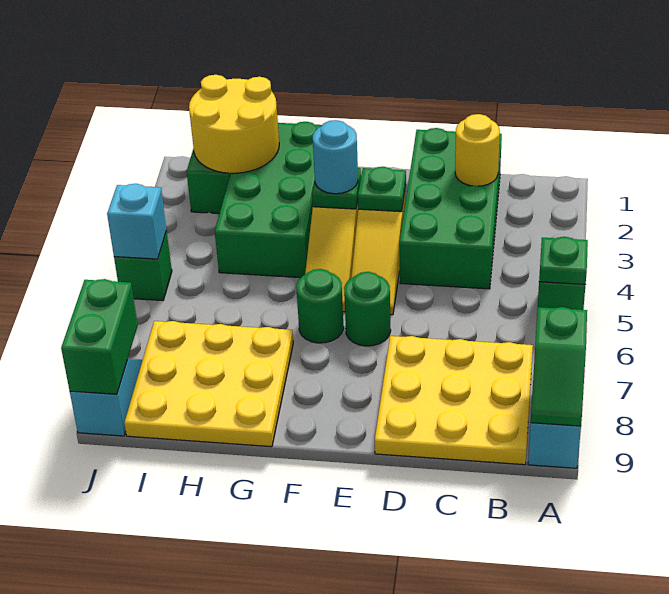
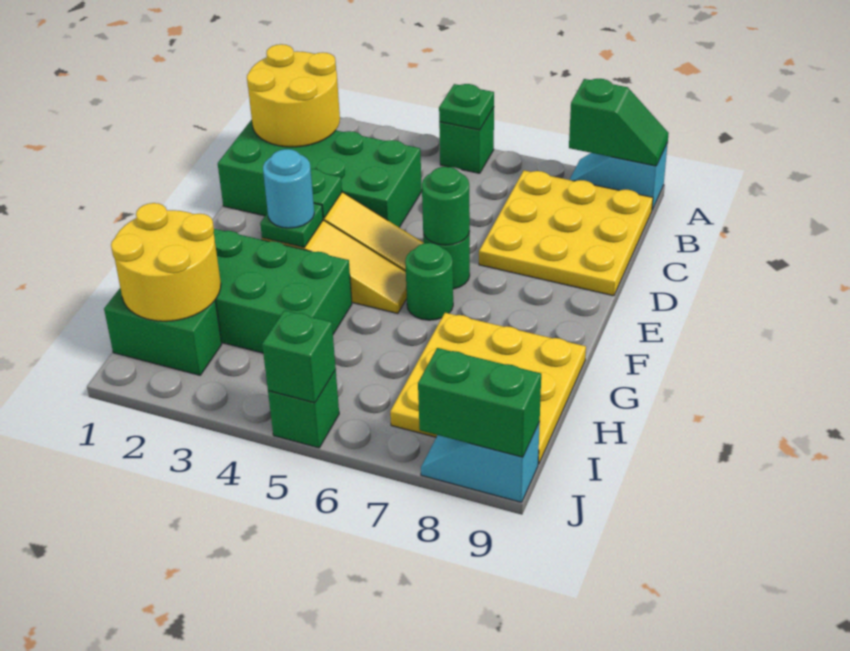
yellow round brick C2 level 2 -> yellow round brick B1:C2 level 2
none -> green round brick E6 level 2
cyan brick J5 level 2 -> green brick J5 level 2

